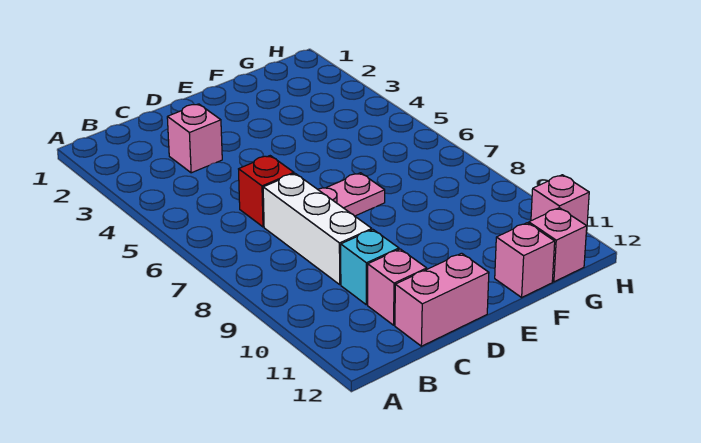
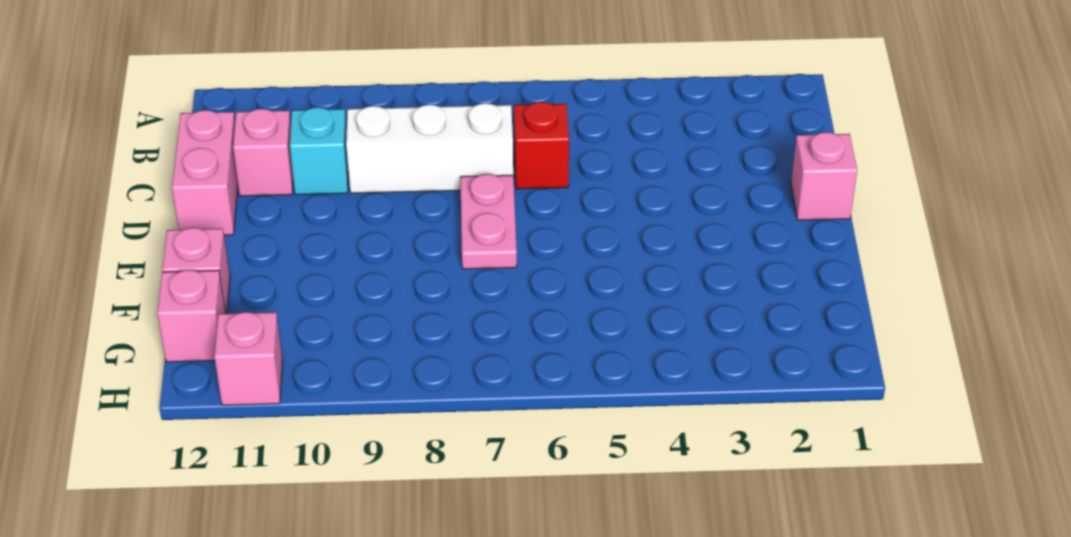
pink brick C3 level 1 -> pink brick D1 level 1

